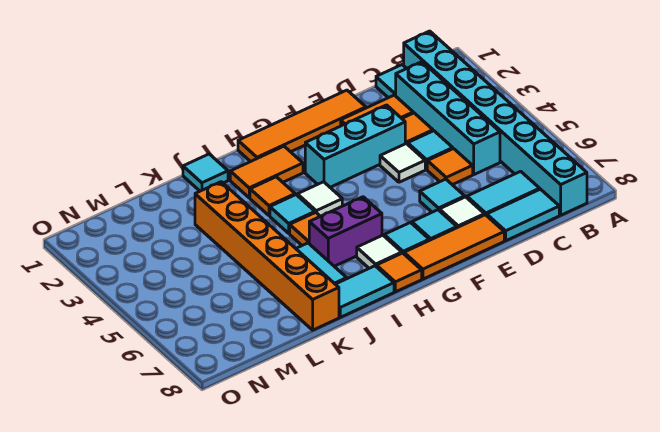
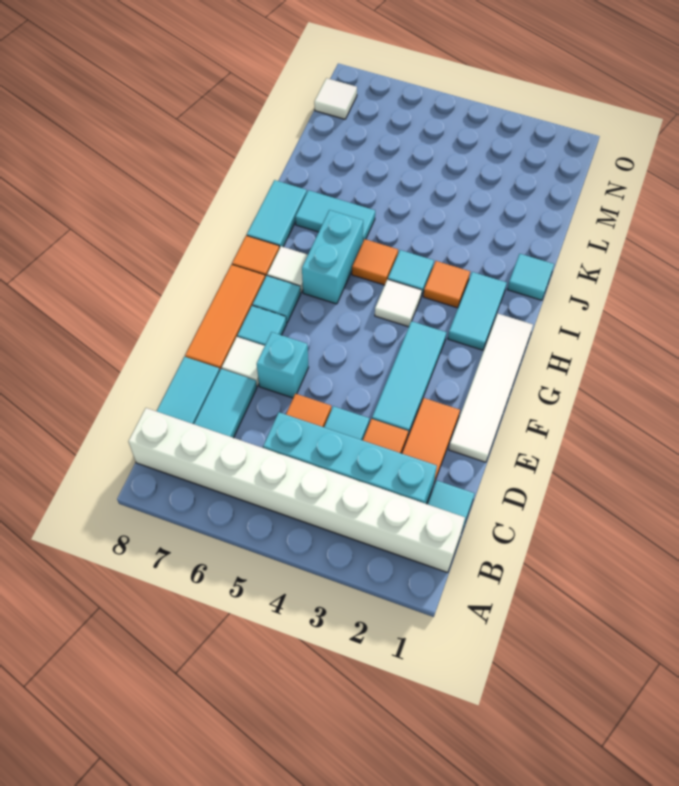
cyan brick B1:B8 level 1 -> white brick B1:B8 level 1
orange tile E1:H1 level 1 -> white tile E1:H1 level 1
cyan brick E3:G3 level 1 -> cyan tile E3:G3 level 1
white tile E4 level 1 -> white tile N8 level 1
cyan tile E6 level 1 -> cyan brick E6 level 1
orange tile H2:I2 level 1 -> cyan tile H2:I2 level 1
purple brick H6:I6 level 1 -> cyan brick H6:I6 level 1
orange brick K3:K8 level 1 -> none

